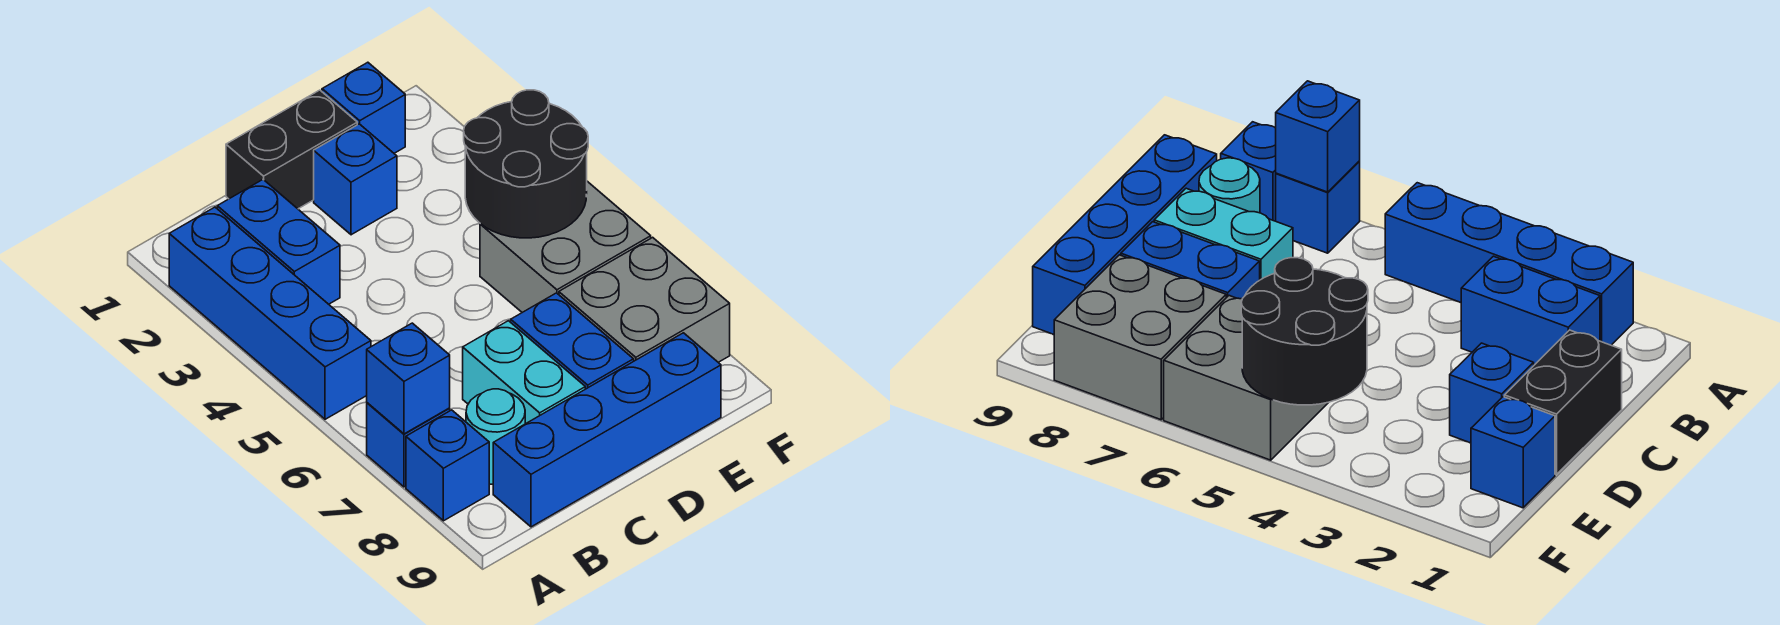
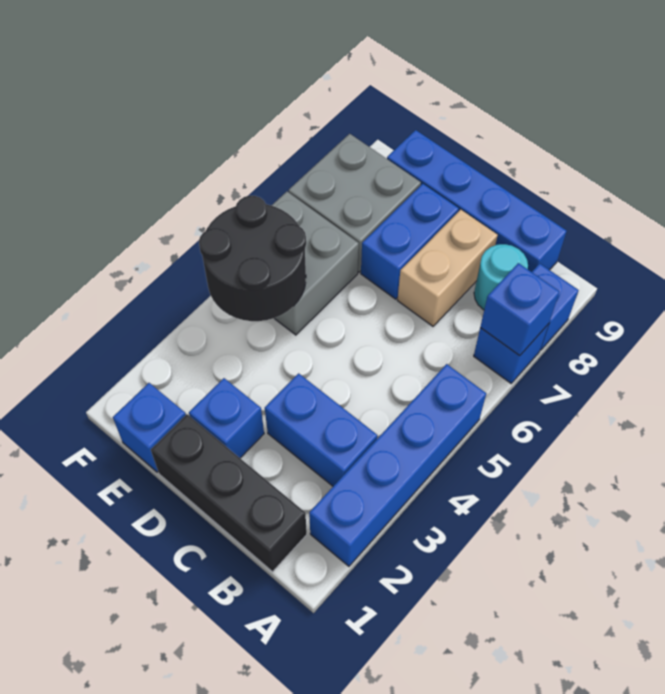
blue brick B2:B3 level 1 -> blue brick B3:C3 level 1
black brick C1:D1 level 1 -> black brick B1:D1 level 1
cyan brick C7:C8 level 1 -> tan brick C7:C8 level 1

